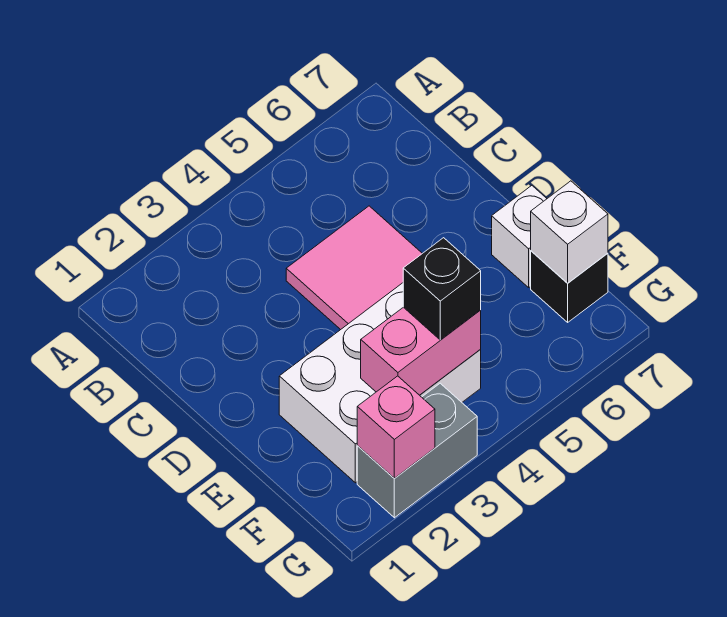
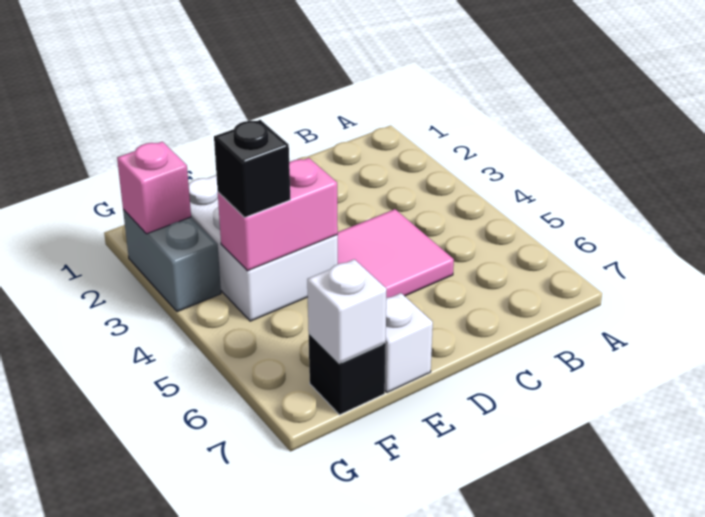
pink brick F3:F4 level 2 -> pink brick E4:F4 level 2

